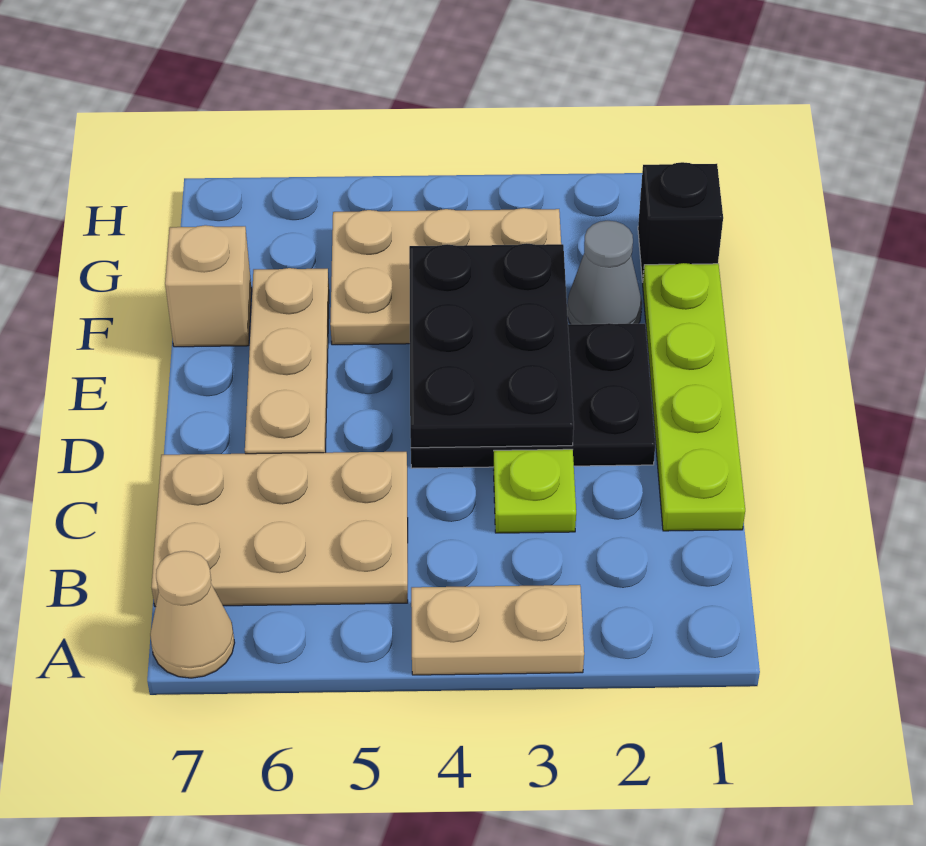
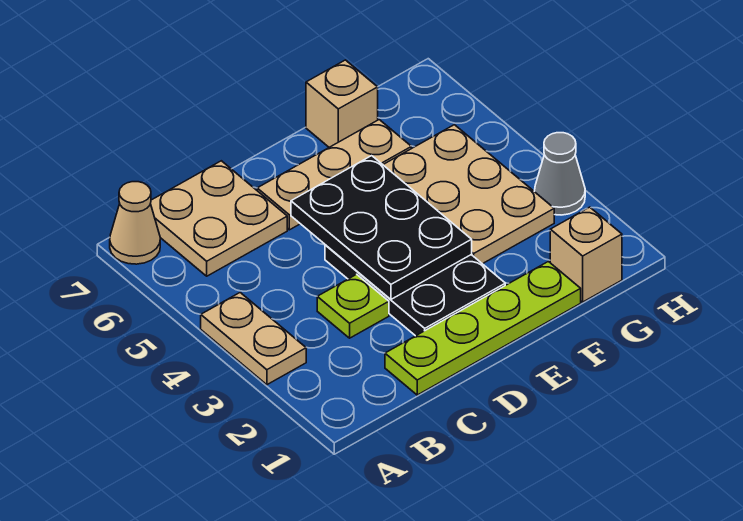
tan plate B5:C7 level 1 -> tan plate B6:C7 level 1
black plate D3:F4 level 2 -> black plate D3:E5 level 2
grey cone F2 level 1 -> grey cone H3 level 1
black brick G1 level 1 -> tan brick G1 level 1

